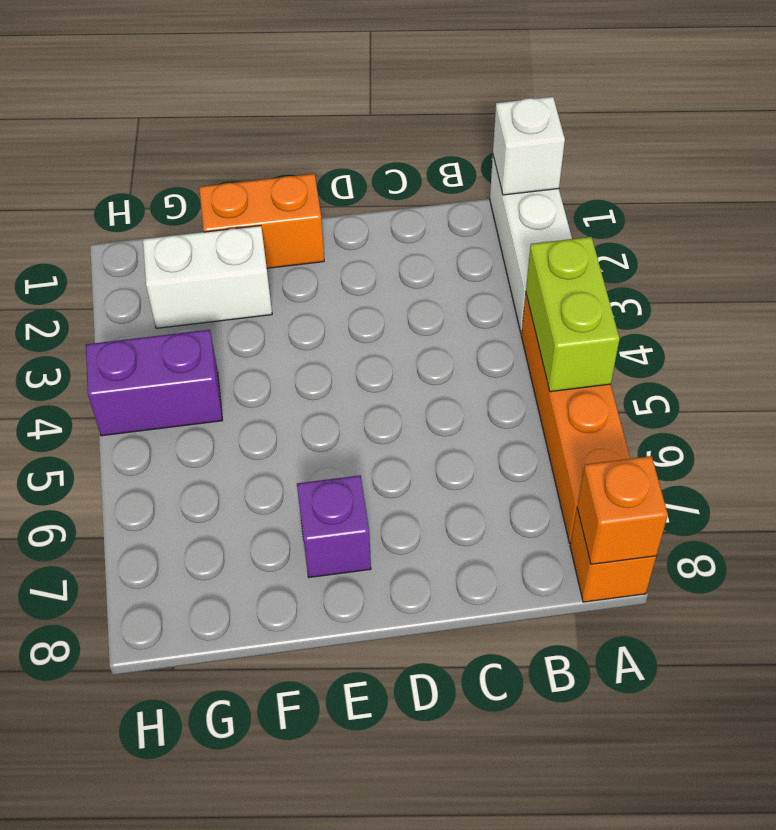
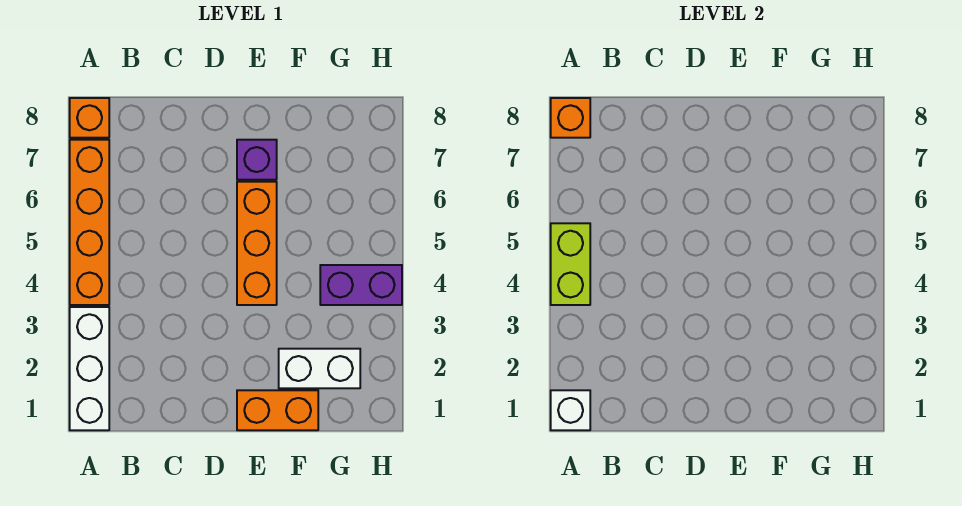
none -> orange brick E4:E6 level 1

